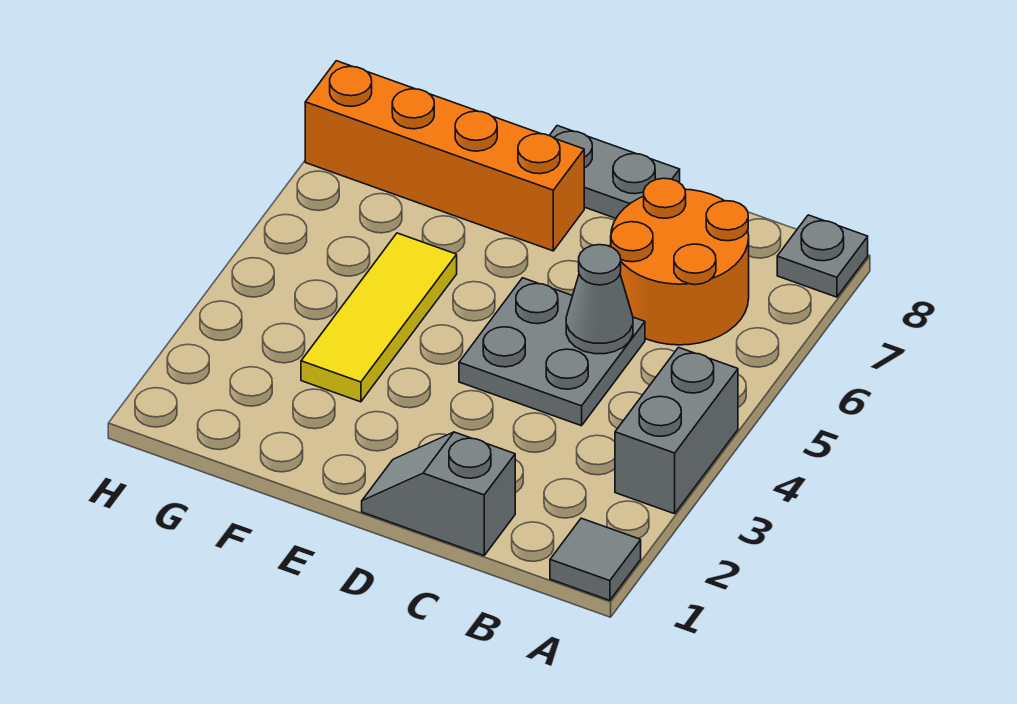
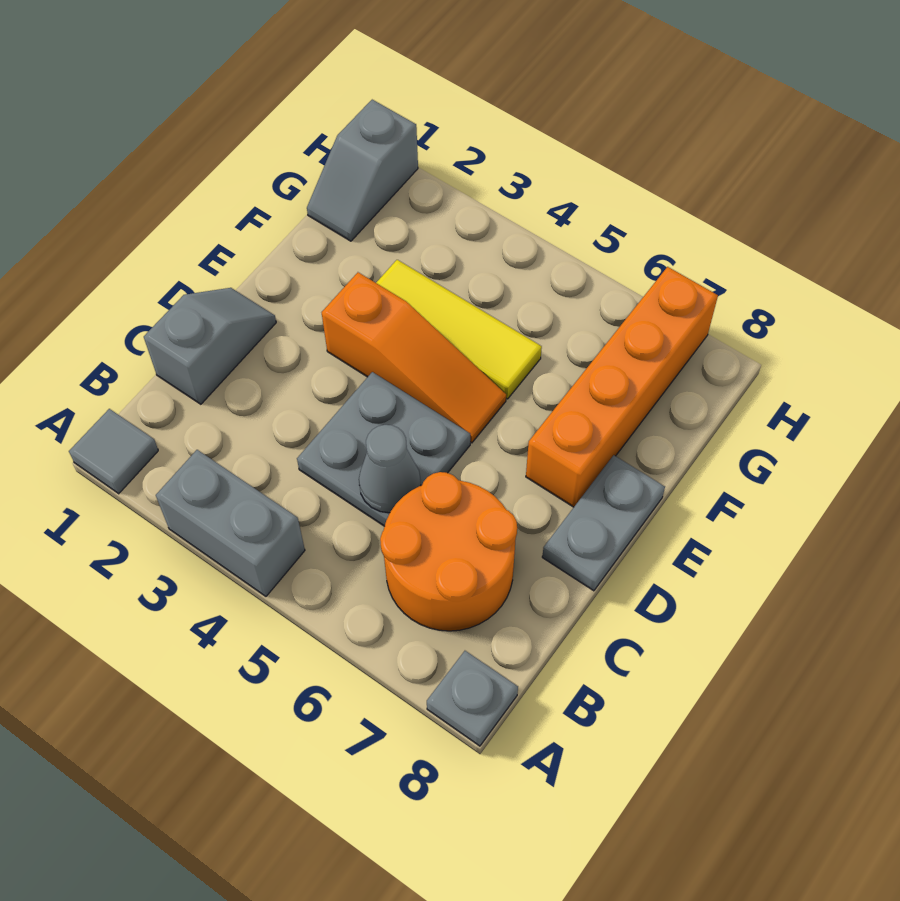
none -> orange slope E3:E5 level 1 top 3
none -> grey slope G1:H1 level 1 top H

